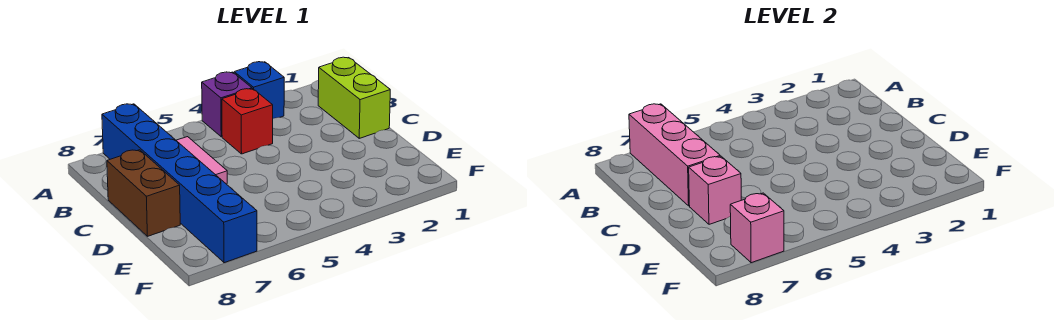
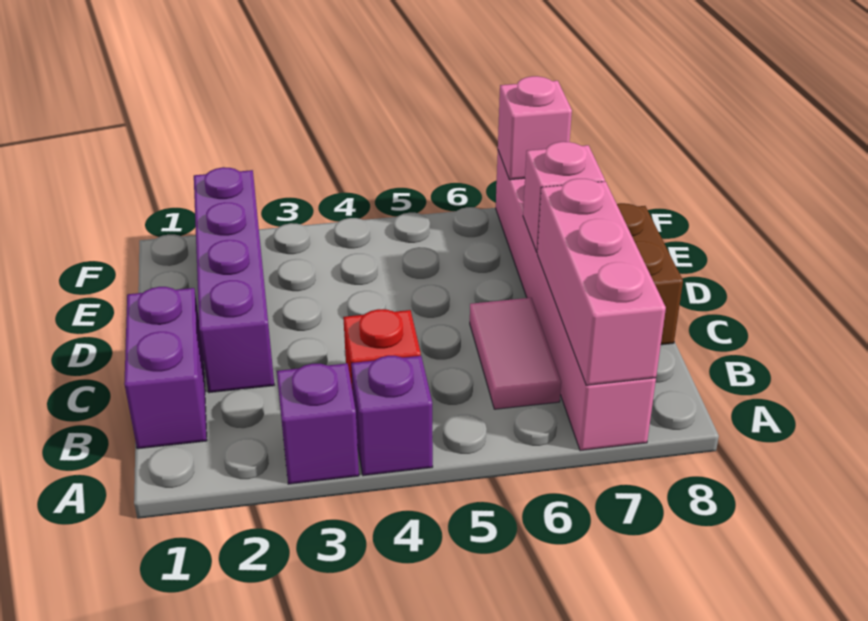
blue brick A3 level 1 -> purple brick A3 level 1
blue brick A7:F7 level 1 -> pink brick A7:F7 level 1
lime brick B1:C1 level 1 -> purple brick B1:C1 level 1
none -> purple brick C2:F2 level 1

